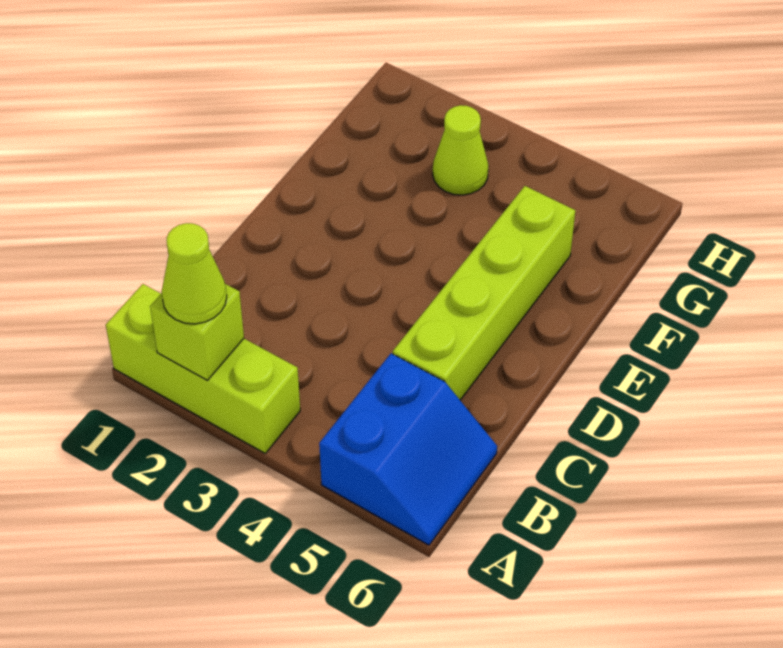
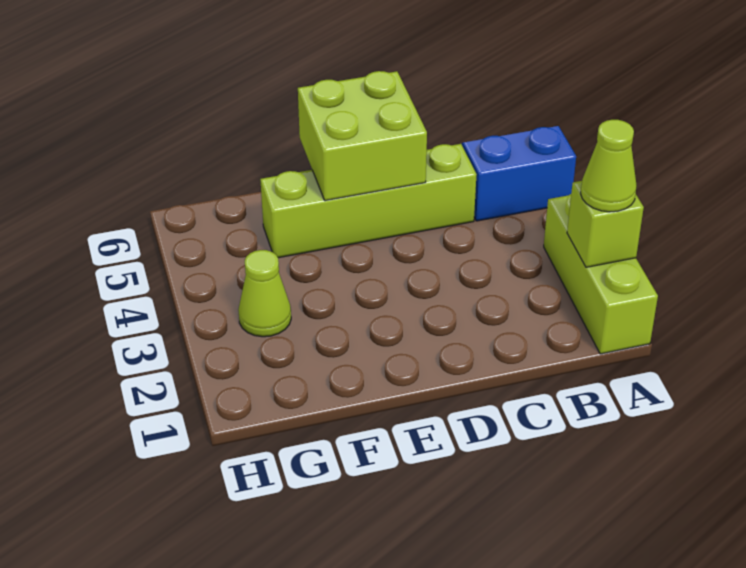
none -> lime brick D5:E6 level 2

